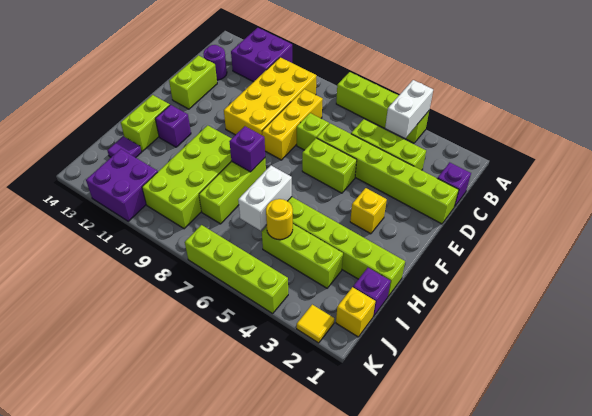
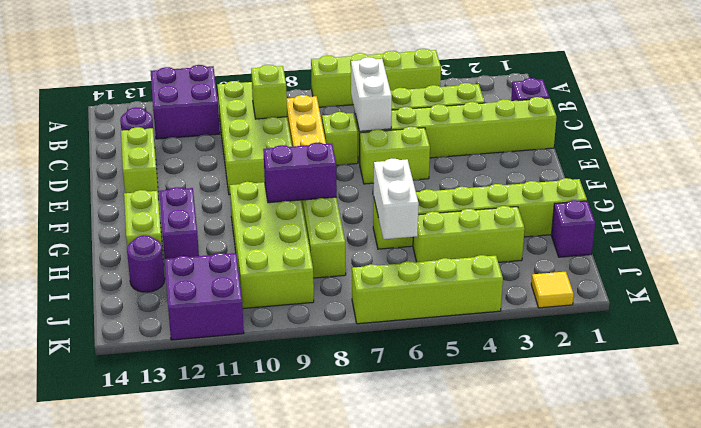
white brick A4:B4 level 2 -> white brick C6:D6 level 2
yellow brick B9:E10 level 1 -> lime brick B9:E10 level 1
none -> lime brick C9 level 2
yellow brick F3 level 1 -> none
purple brick G8 level 2 -> purple brick G8:G9 level 2
purple brick G12 level 1 -> purple brick G12:H12 level 1
yellow round brick I5 level 2 -> none
purple tile I13 level 1 -> purple round brick I13 level 1
yellow brick J1 level 1 -> none

